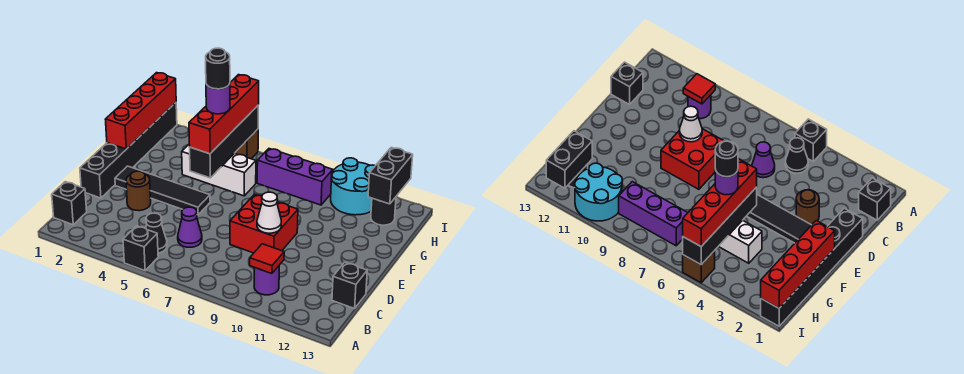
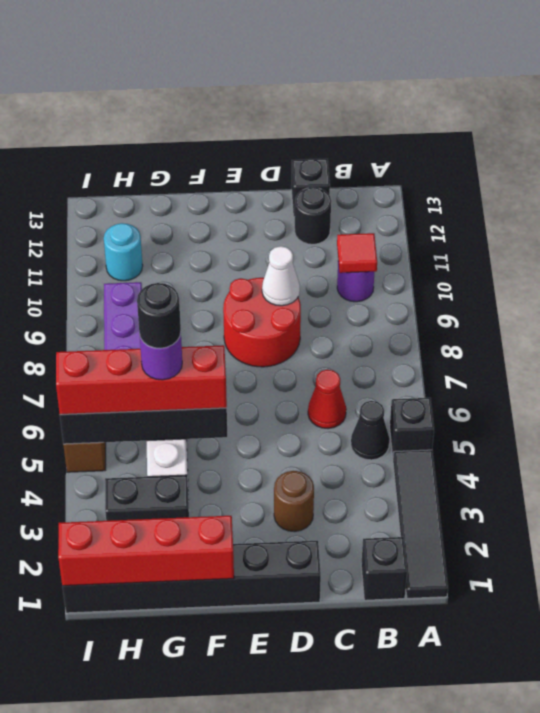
purple cone C6 level 1 -> red cone C6 level 1
red brick D8:E9 level 1 -> red round brick D8:E9 level 1
black tile E2:E5 level 1 -> black tile A1:A4 level 1
cyan round brick H10:I11 level 1 -> cyan round brick H11 level 1
black round brick H12 level 1 -> black round brick C12 level 1
black brick H12:I12 level 2 -> black brick G3:H3 level 1

